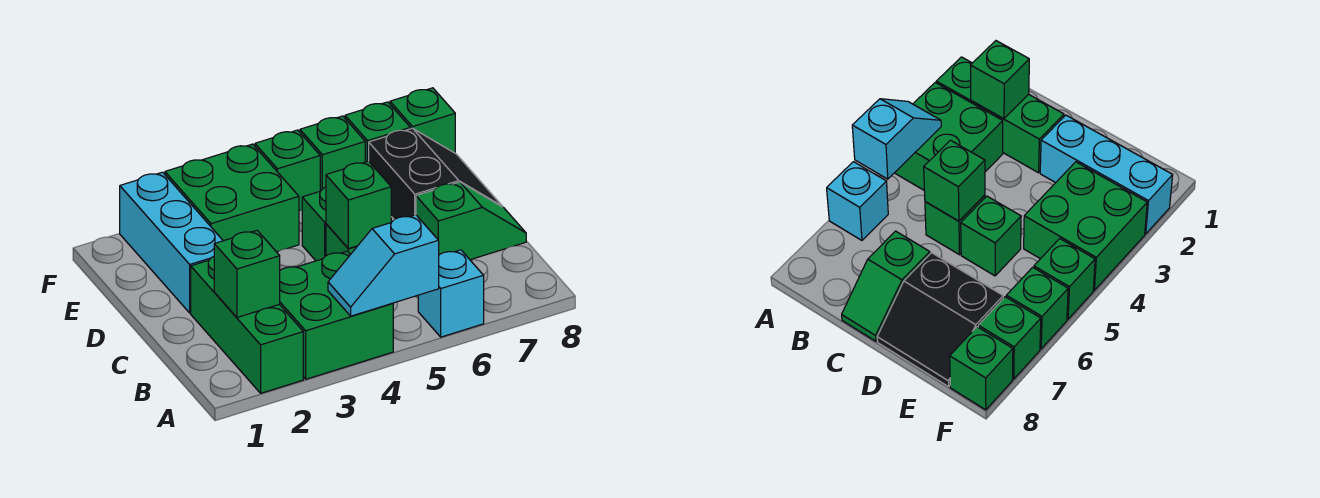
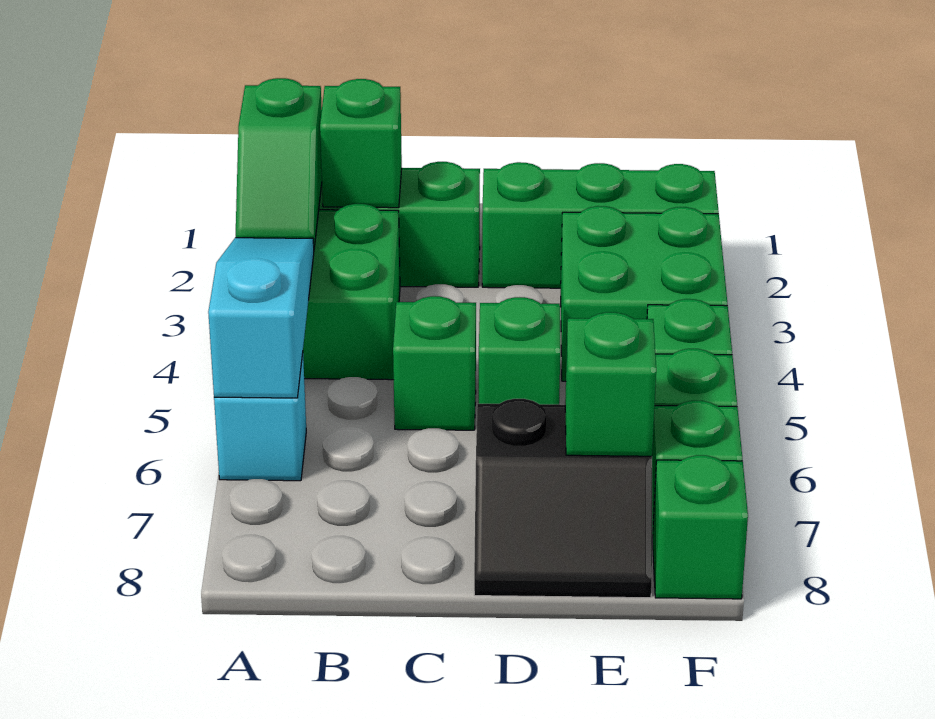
cyan slope A4:A5 level 2 top 5 -> cyan slope A4:A6 level 2 top 6
green brick C5 level 2 -> green brick E7 level 2
green slope C7:C8 level 1 top 7 -> green slope A2:A3 level 2 top 2
cyan brick D2:F2 level 1 -> green brick D2:F2 level 1

